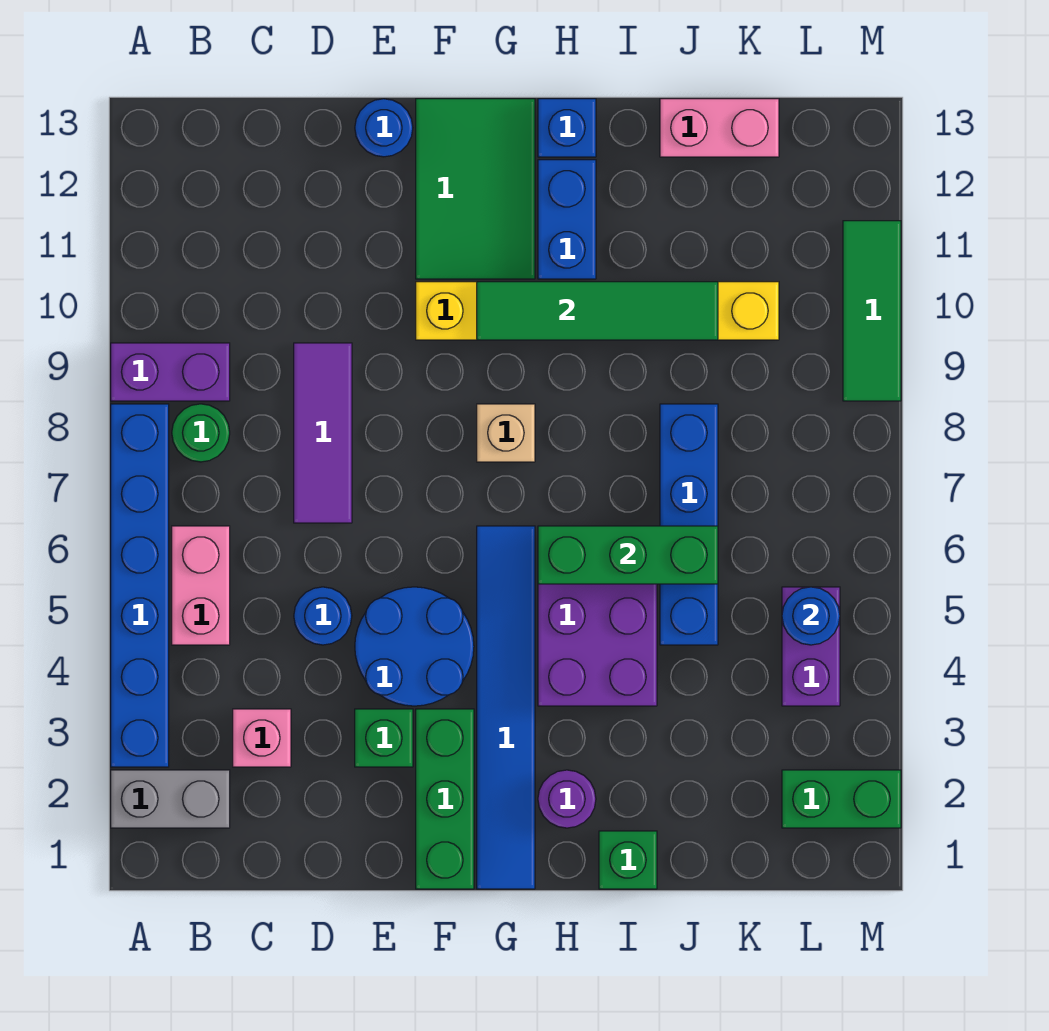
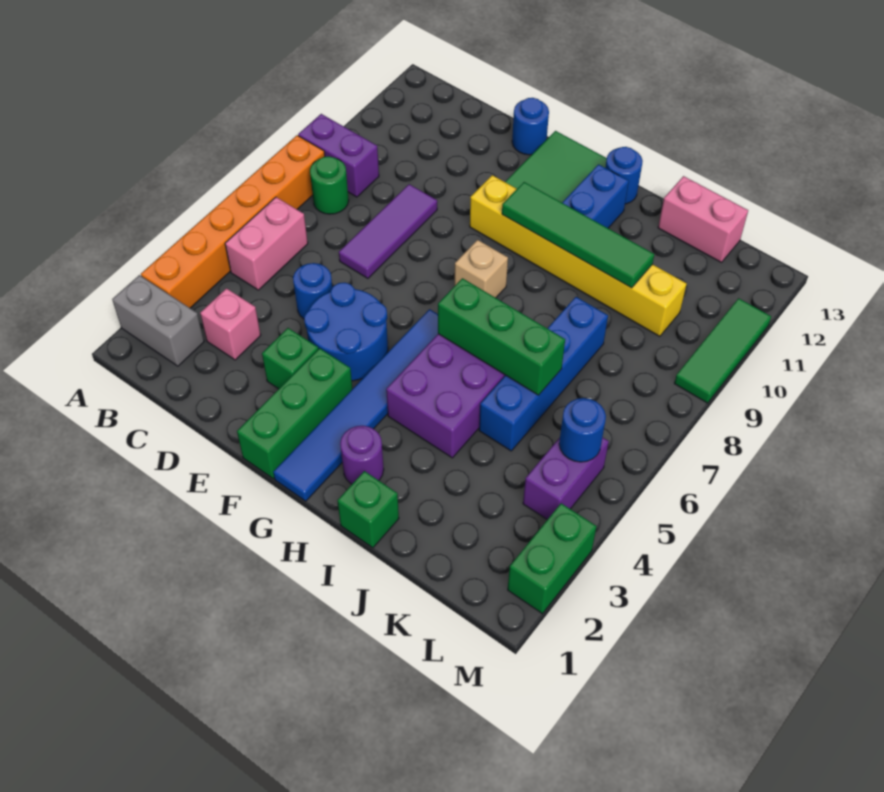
blue brick A3:A8 level 1 -> orange brick A3:A8 level 1
blue brick H13 level 1 -> blue round brick H13 level 1
green brick L2:M2 level 1 -> green brick M2:M3 level 1

